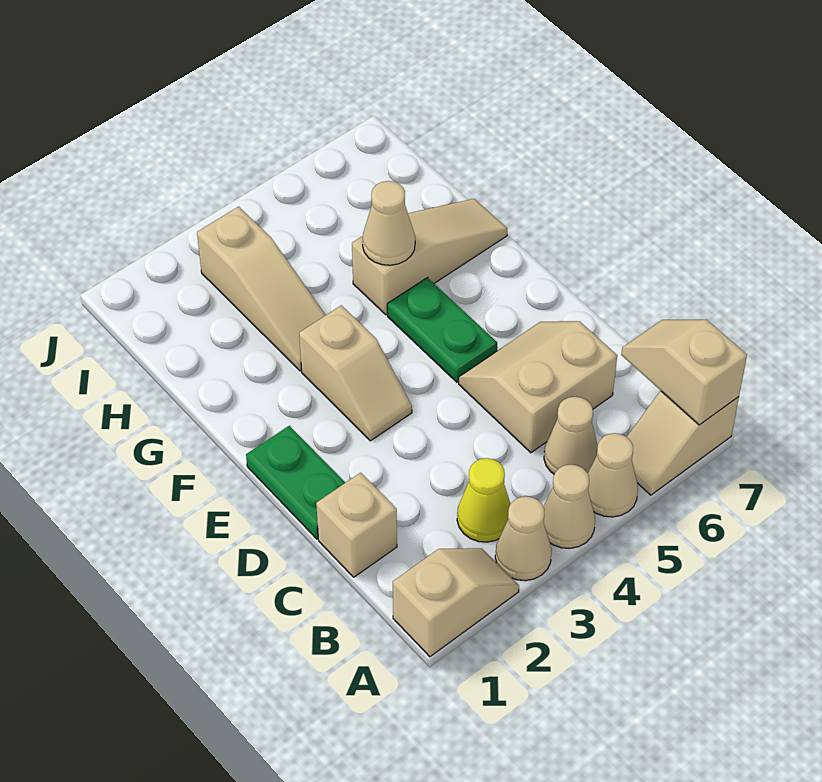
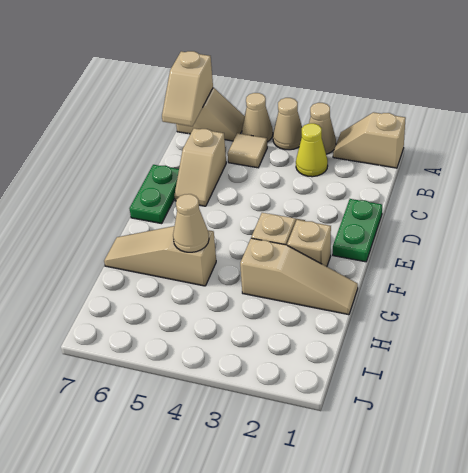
tan cone B5 level 1 -> tan tile B5 level 1
tan brick C1 level 1 -> tan brick F2 level 1
tan slope C5:D6 level 1 top C -> tan slope C6:D6 level 1 top C
green plate E5:F5 level 1 -> green plate D7:E7 level 1
tan slope G3:I3 level 1 top I -> tan slope G1:G3 level 1 top 3

